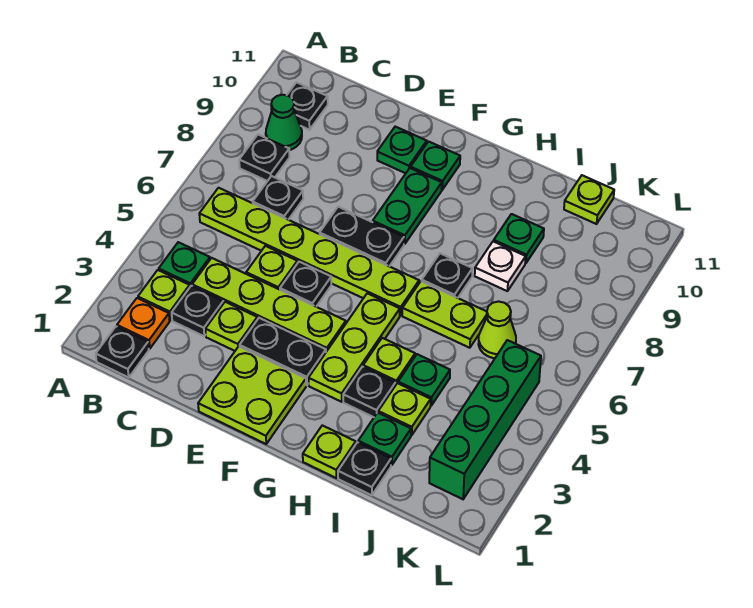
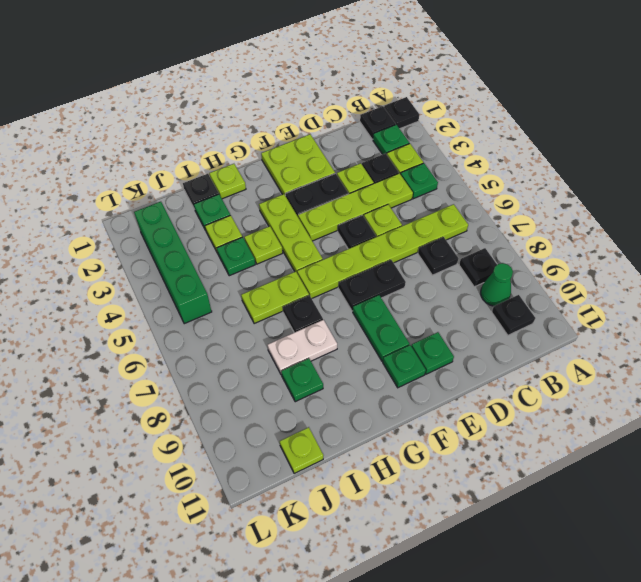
orange plate B2 level 1 -> green plate B2 level 1
black plate H3 level 1 -> black plate A1 level 1
white plate I8 level 1 -> white plate H8:I8 level 1
lime cone J6 level 1 -> none

